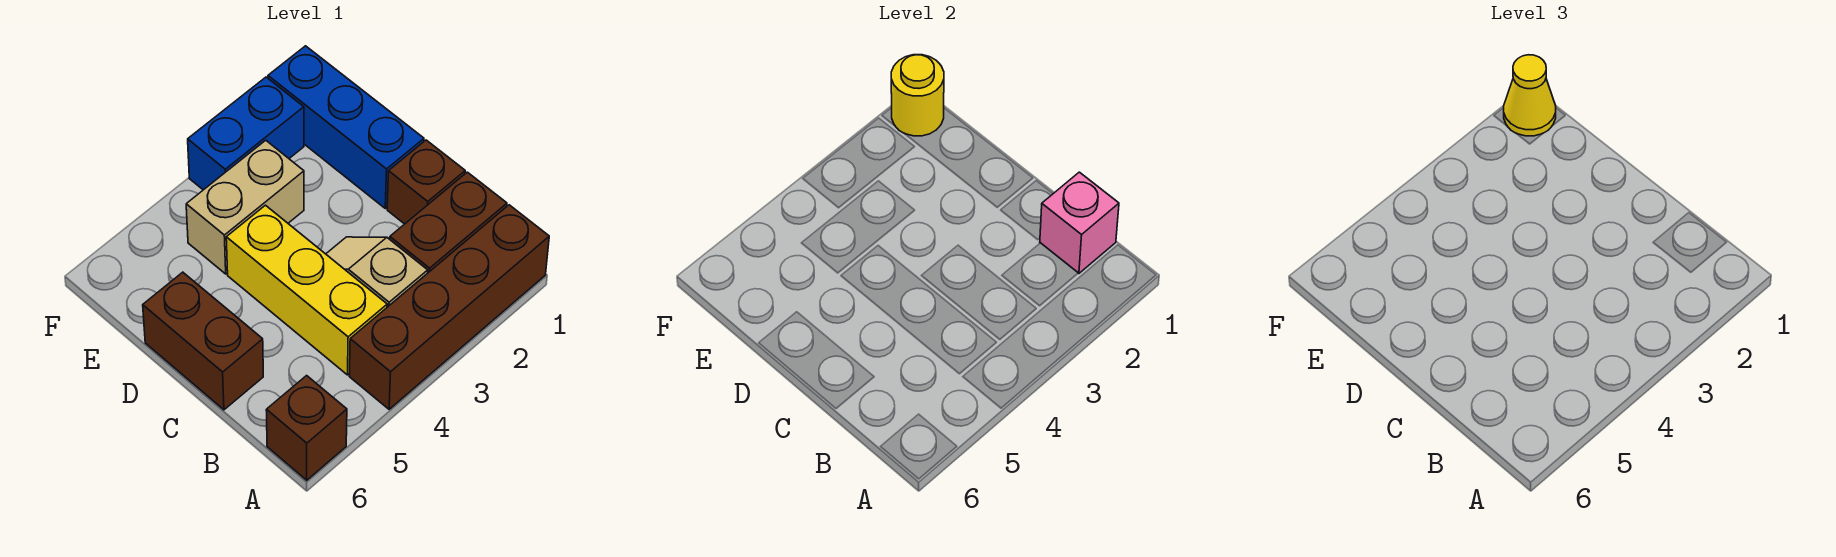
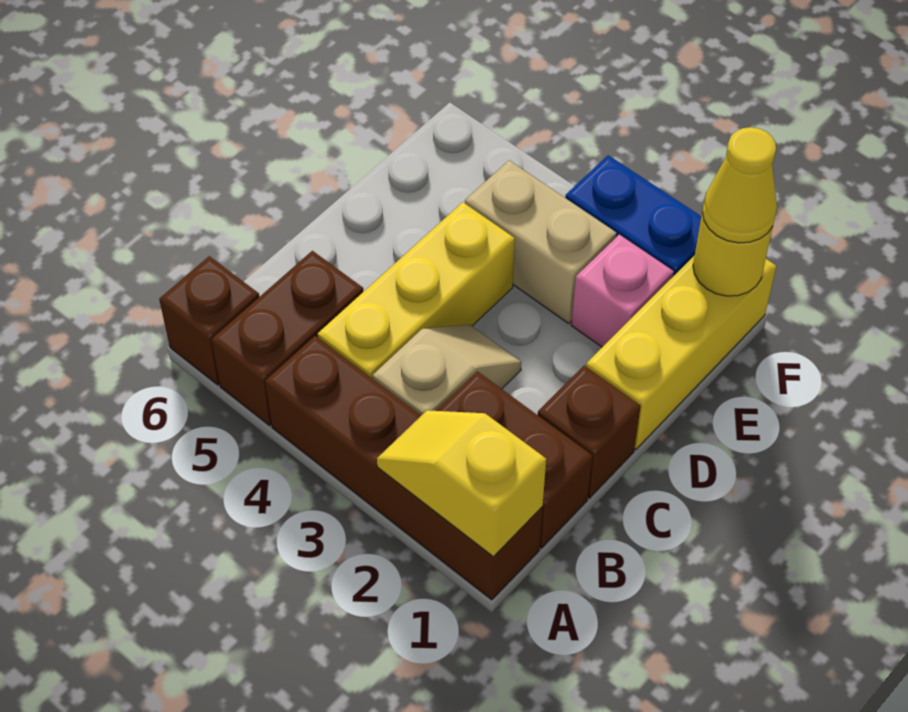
none -> yellow slope A1:A2 level 2 top 1
pink brick B1 level 2 -> pink brick E2 level 1
brown brick C6:D6 level 1 -> brown brick A5:B5 level 1
blue brick D1:F1 level 1 -> yellow brick D1:F1 level 1

